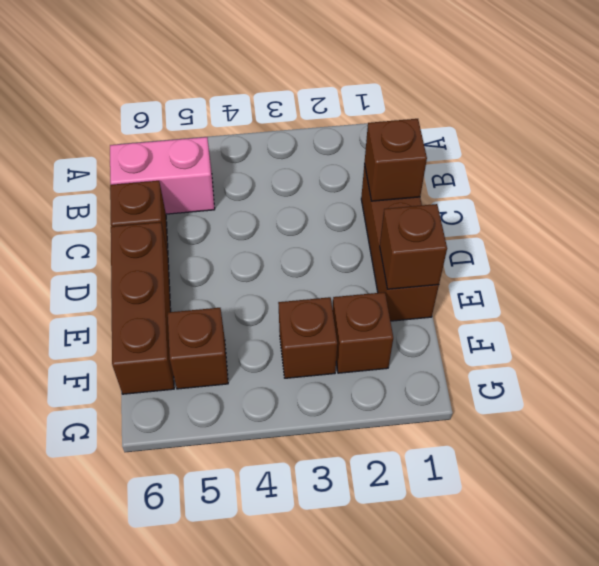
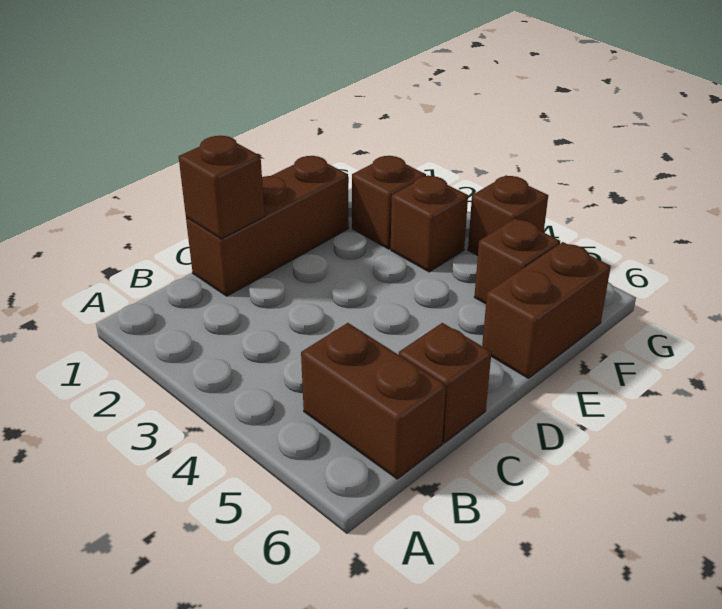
pink brick B5:B6 level 1 -> brown brick B5:B6 level 1
brown brick D6:F6 level 1 -> brown brick E6:F6 level 1
brown brick E1 level 2 -> brown brick G4 level 1

